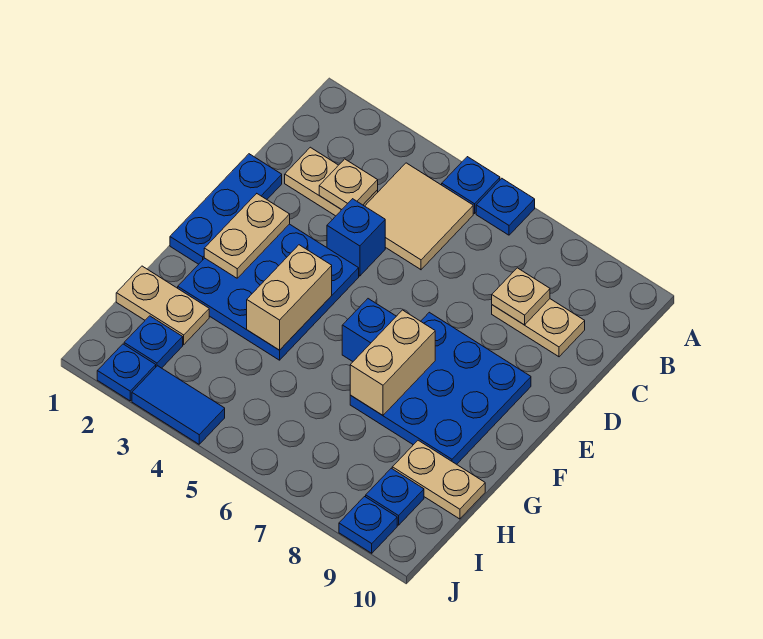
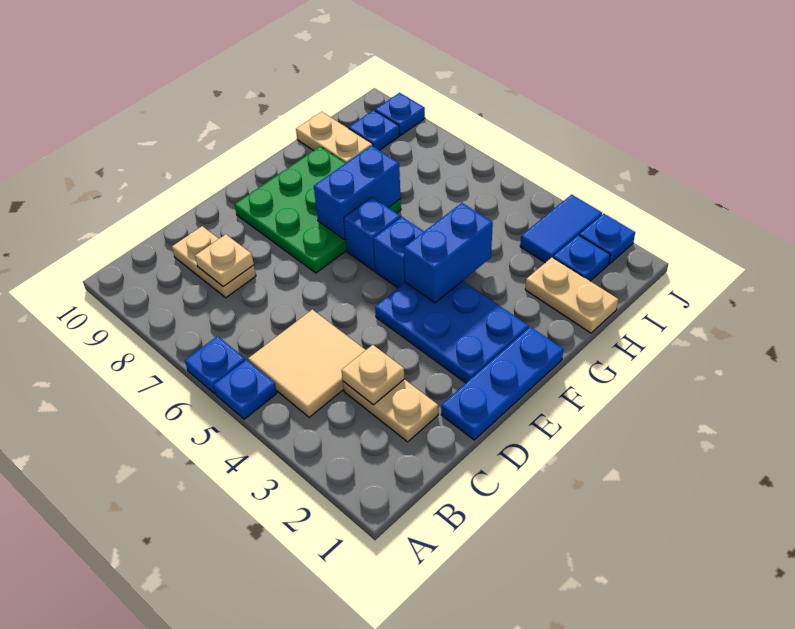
blue brick D4 level 1 -> blue brick F5 level 1
blue plate E2:G4 level 1 -> blue plate E2:F4 level 1
tan plate E2:F2 level 2 -> none
blue plate E7:G9 level 1 -> green plate E7:G9 level 1
tan brick F4:G4 level 2 -> blue brick F4:G4 level 2
tan brick F7:G7 level 2 -> blue brick F7:G7 level 2
blue tile J3:J4 level 1 -> blue tile I3:J3 level 1

